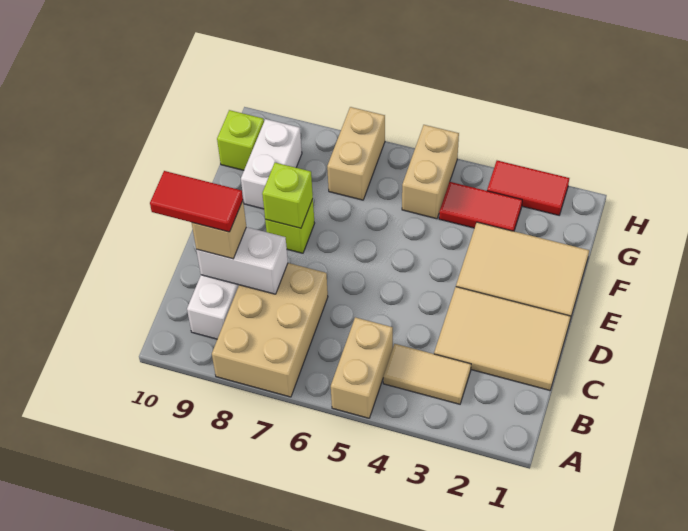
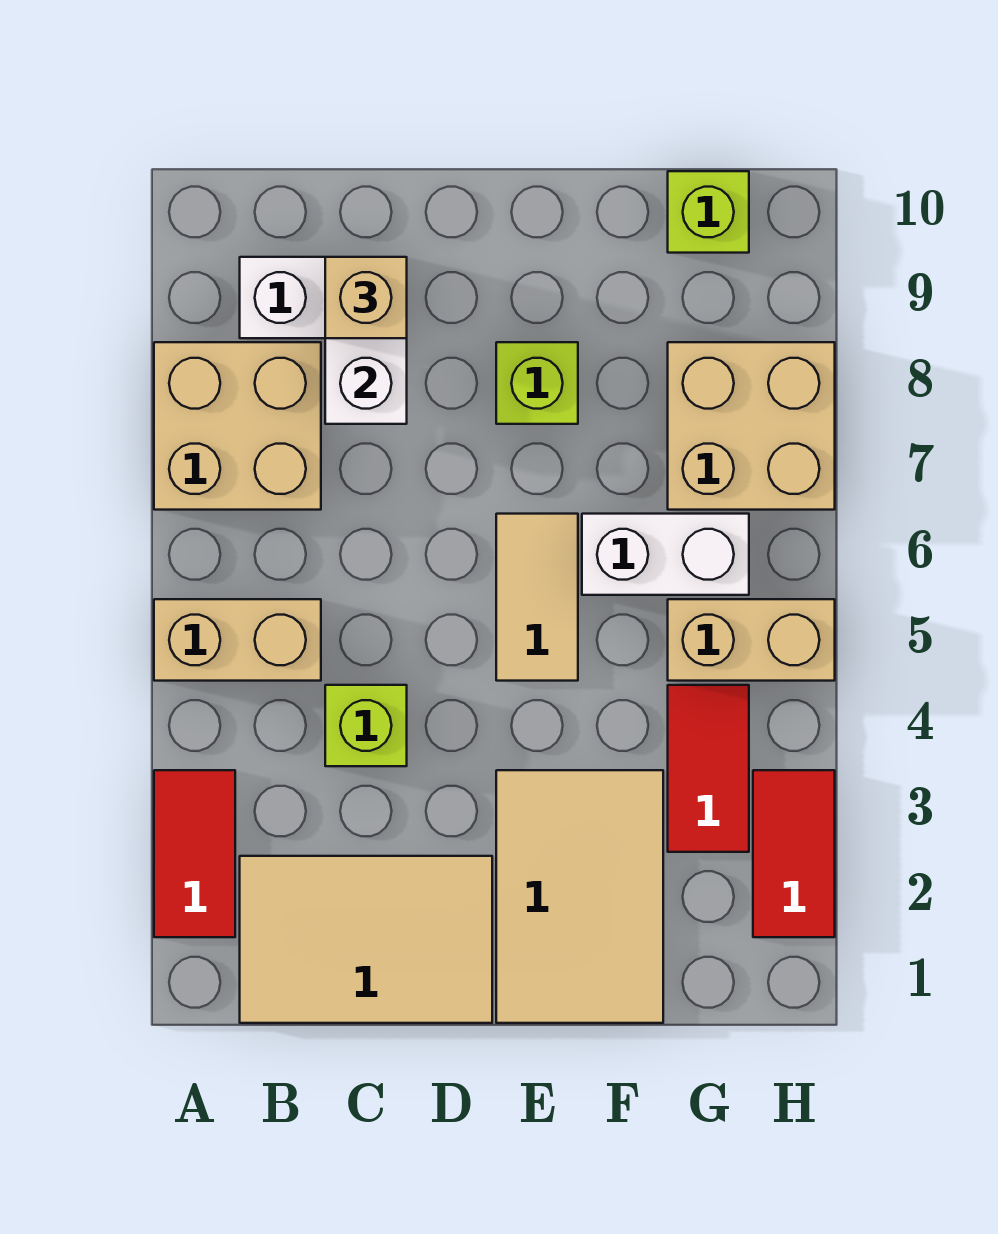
tan brick A7:C8 level 1 -> tan brick A7:B8 level 1
tan tile B3:B4 level 1 -> tan tile E5:E6 level 1
tan tile C1:D3 level 1 -> tan tile B1:D2 level 1
red tile C9:C10 level 4 -> red tile A2:A3 level 1
lime brick E8 level 2 -> lime brick C4 level 1
white brick F9:G9 level 1 -> white brick F6:G6 level 1
tan brick G7:H7 level 1 -> tan brick G7:H8 level 1

